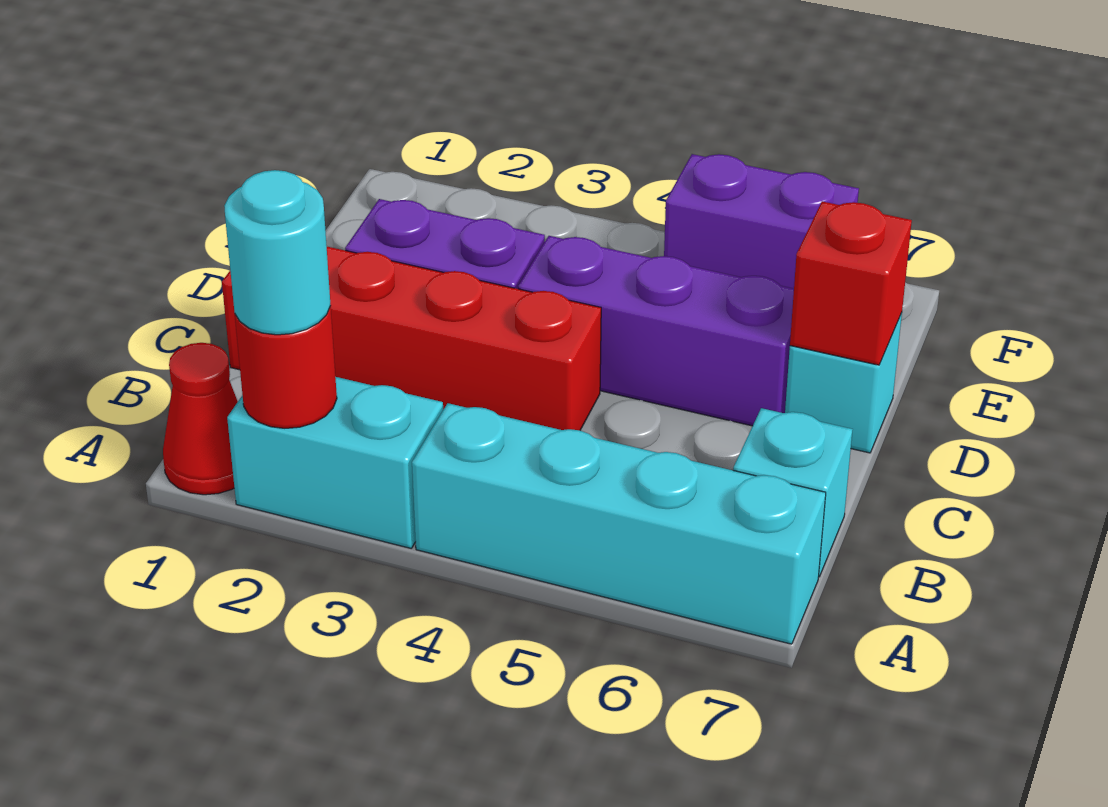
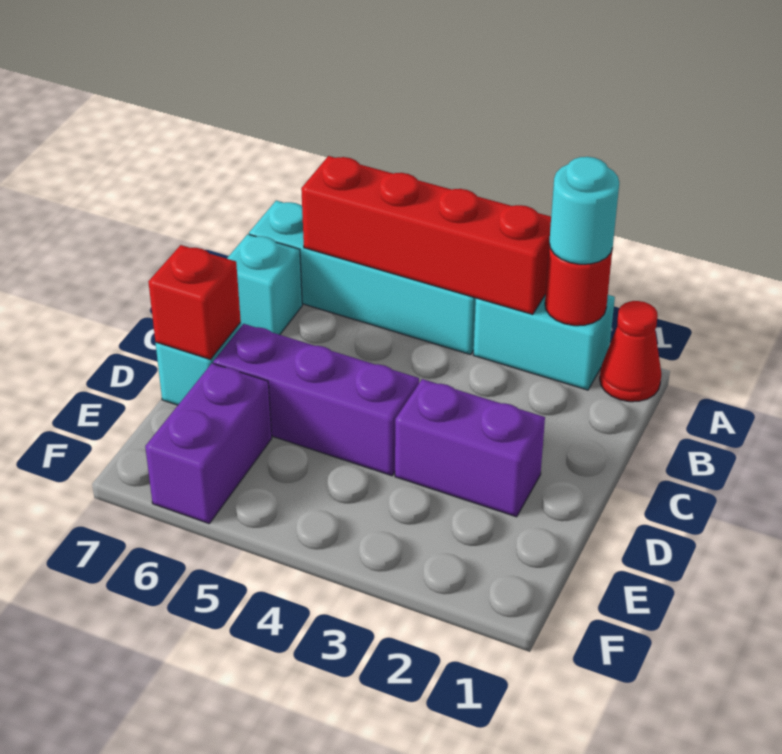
red brick C1:C4 level 1 -> red brick A3:A6 level 2
purple brick F5:F6 level 1 -> purple brick E6:F6 level 1

